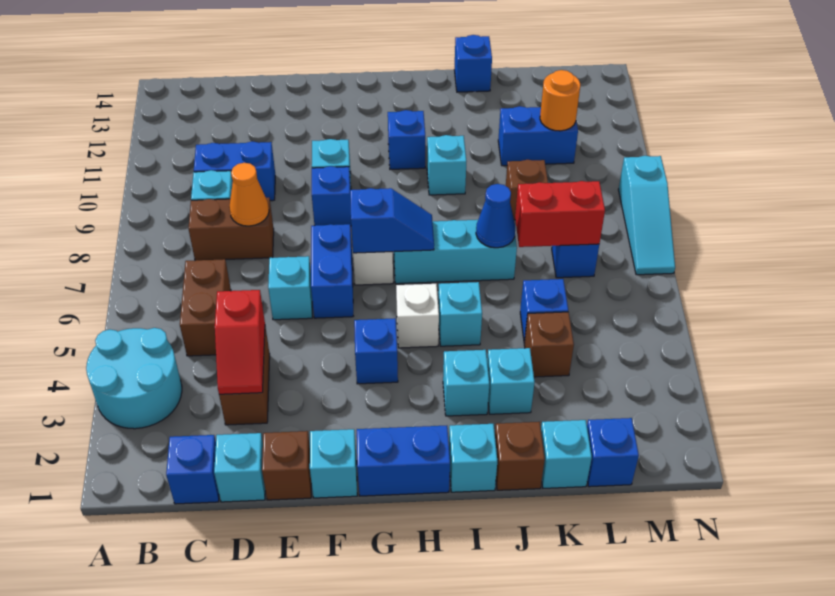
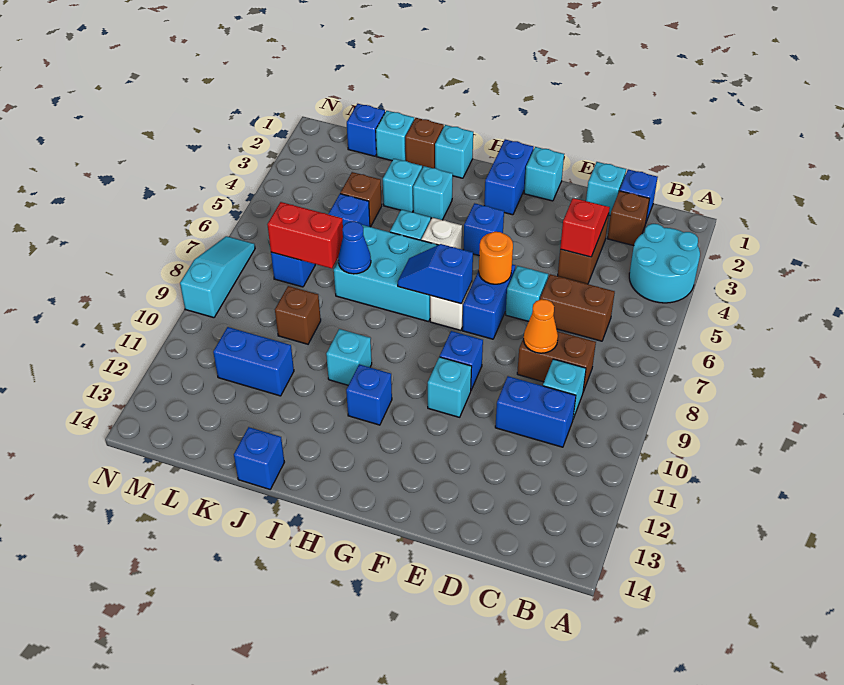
brown brick C5:C6 level 1 -> brown brick C6:D6 level 1
brown brick E1 level 1 -> brown brick C2 level 1
blue brick G1:H1 level 1 -> blue brick G1:G2 level 1
cyan brick H7:J7 level 1 -> cyan brick H6:J7 level 1
orange round brick L11 level 2 -> orange round brick F6 level 2

